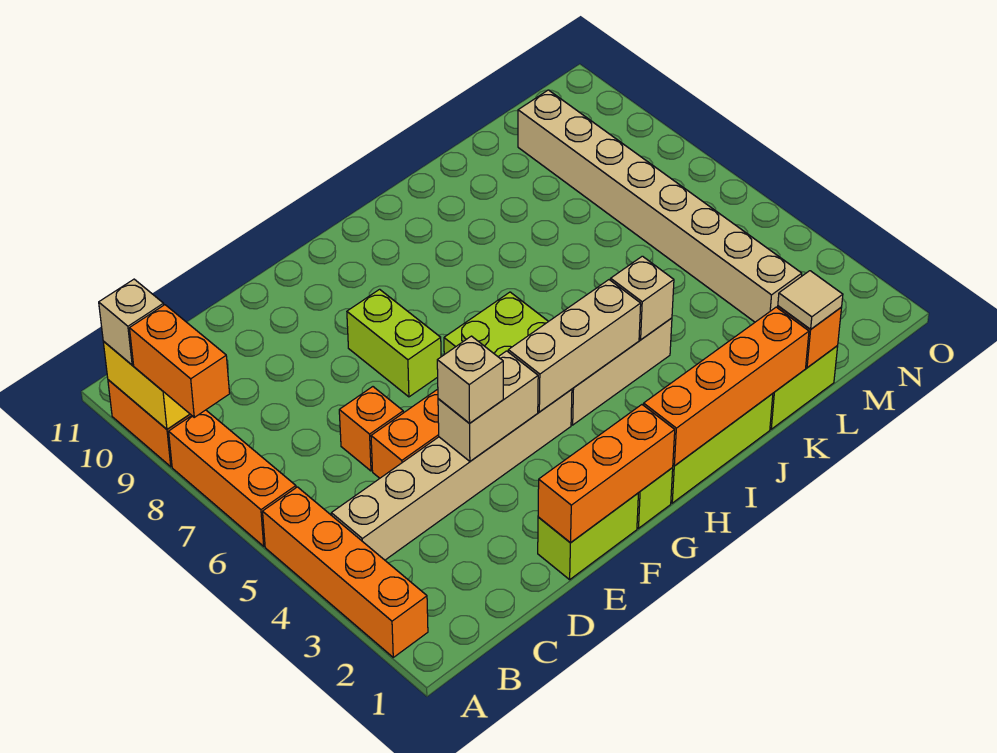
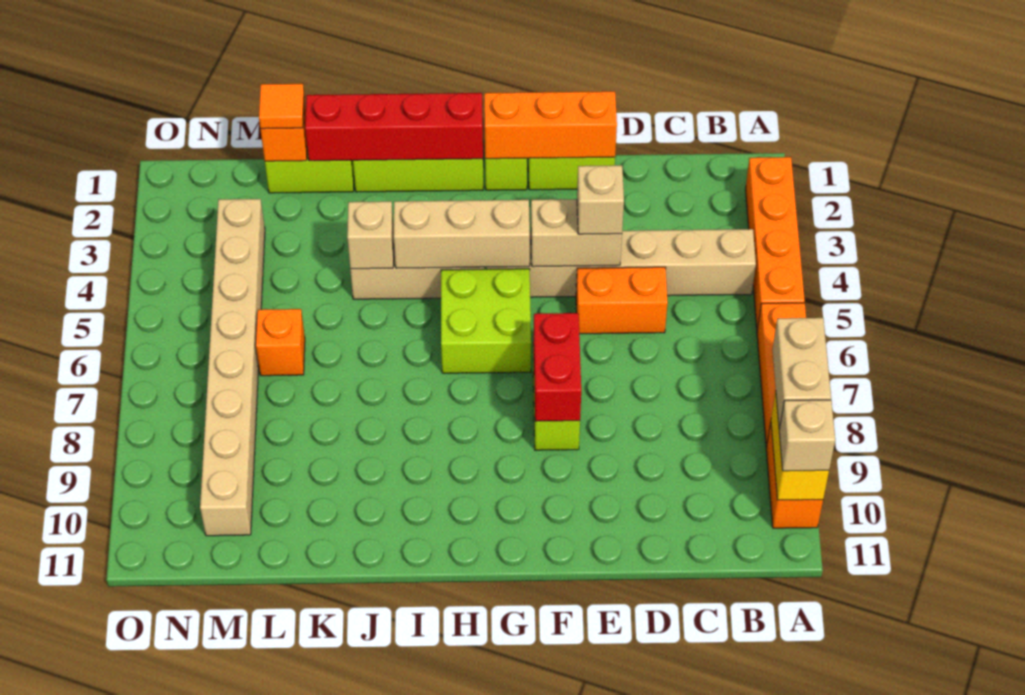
orange brick A8:A9 level 3 -> tan brick A8:A9 level 3
orange brick D6 level 1 -> orange brick L6 level 1
none -> red brick F7:F8 level 2
orange brick H1:K1 level 2 -> red brick H1:K1 level 2
tan tile L1 level 3 -> orange tile L1 level 3

